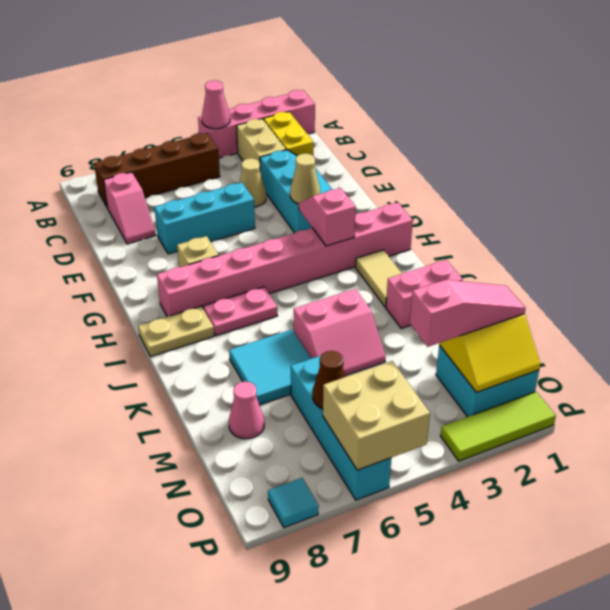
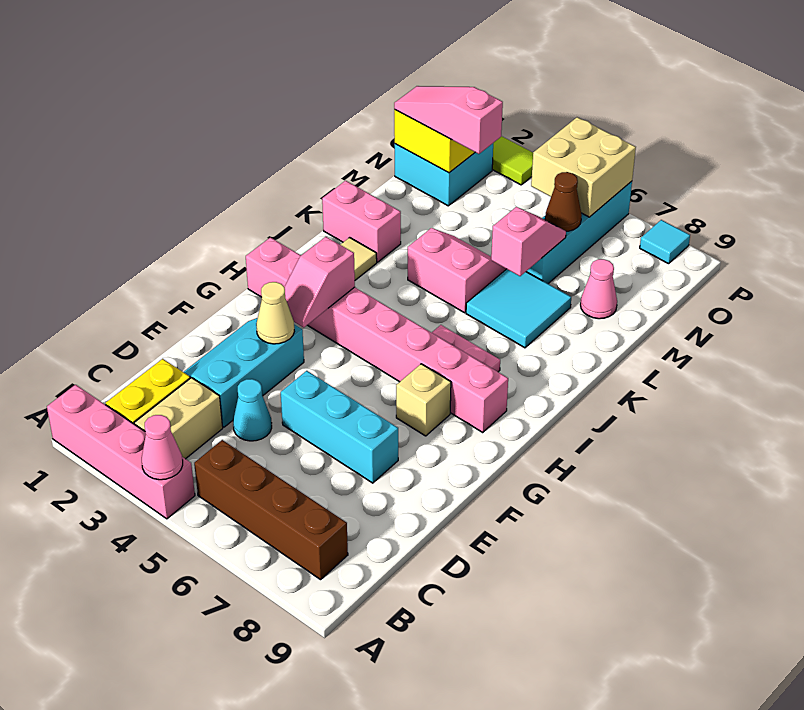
pink slope C8:D8 level 1 top C -> pink slope L6:M6 level 2 top L
tan cone D4 level 1 -> cyan cone D4 level 1
tan plate I8:I9 level 1 -> none

